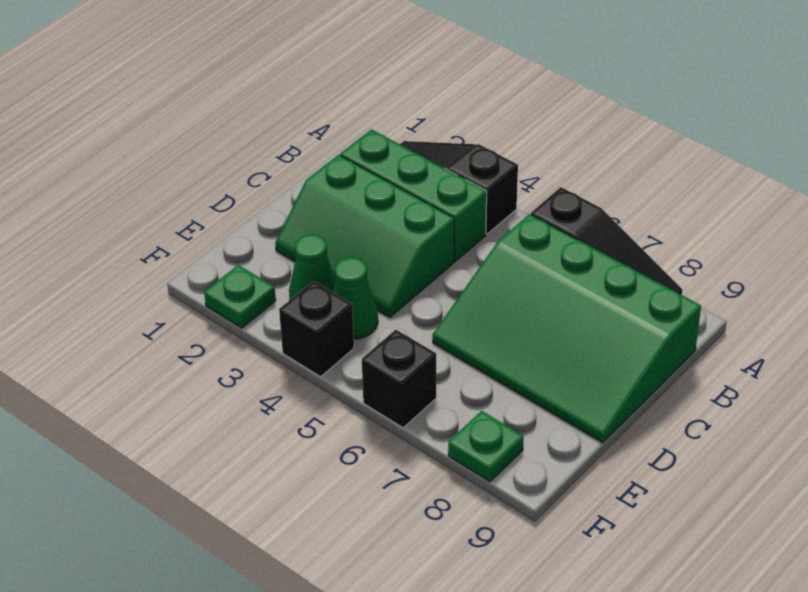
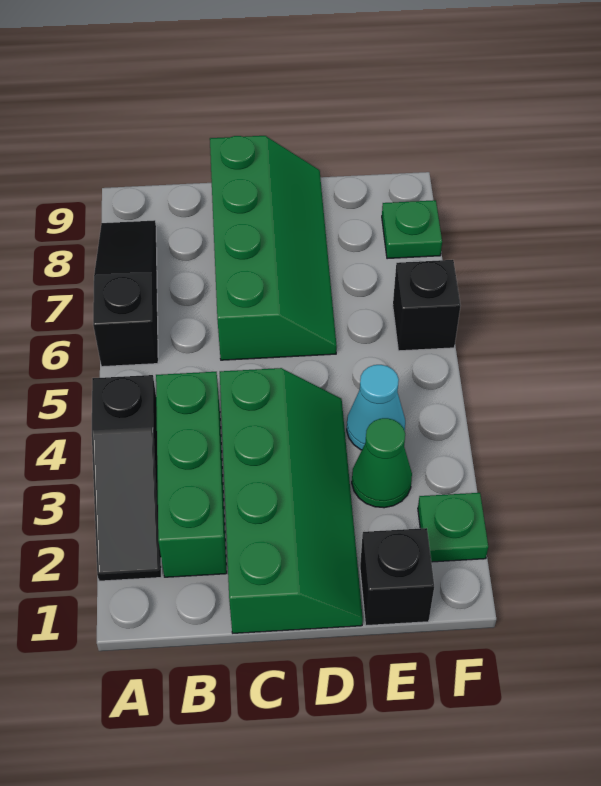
green slope B6:D9 level 1 top B -> green slope C6:D9 level 1 top C
green slope C2:D4 level 1 top C -> green slope C1:D4 level 1 top C
green cone E4 level 1 -> cyan cone E4 level 1
black brick F4 level 1 -> black brick E1 level 1

